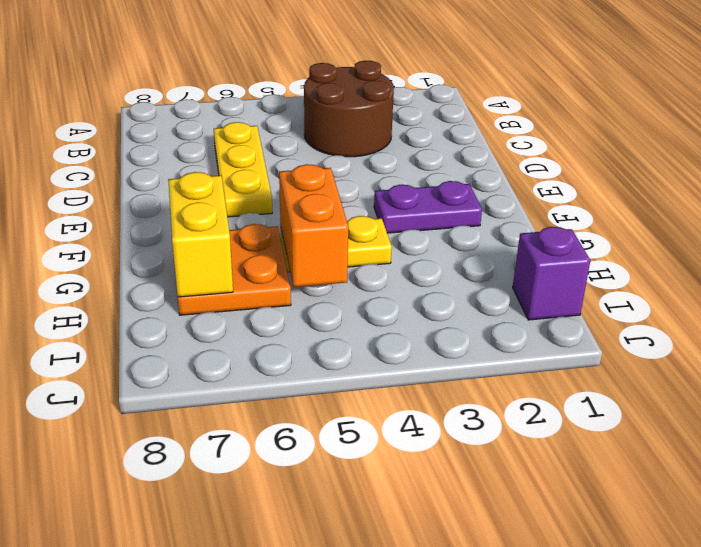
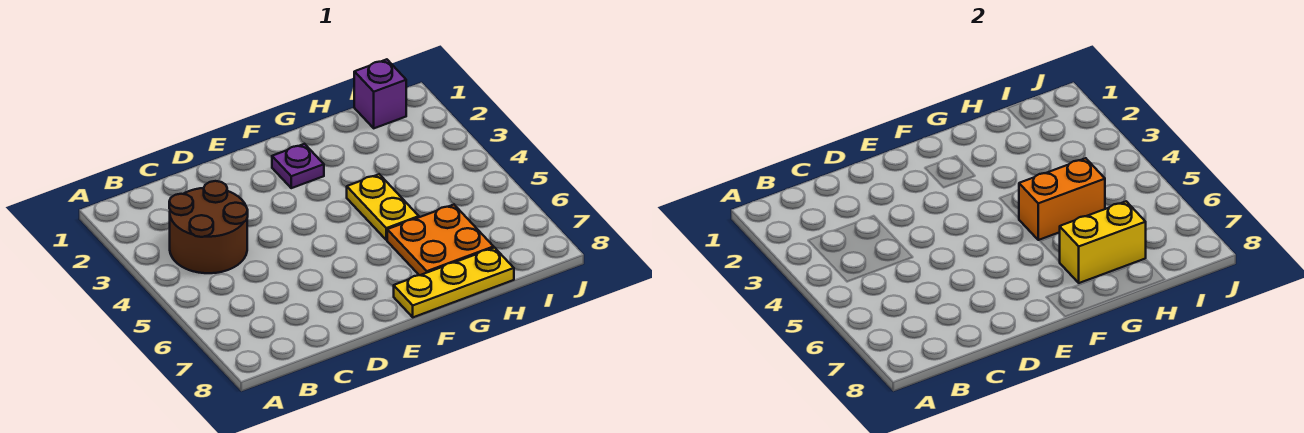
yellow plate C6:E6 level 1 -> yellow plate F8:H8 level 1
purple plate F2:F3 level 1 -> purple plate F2 level 1

